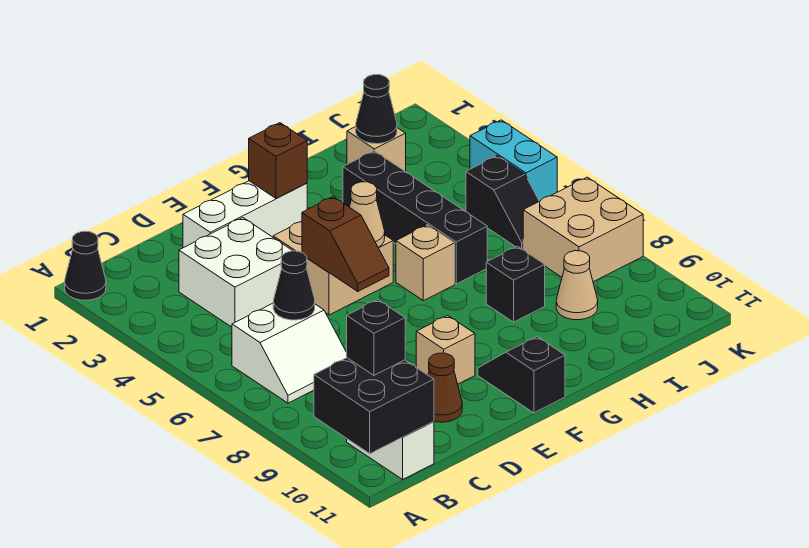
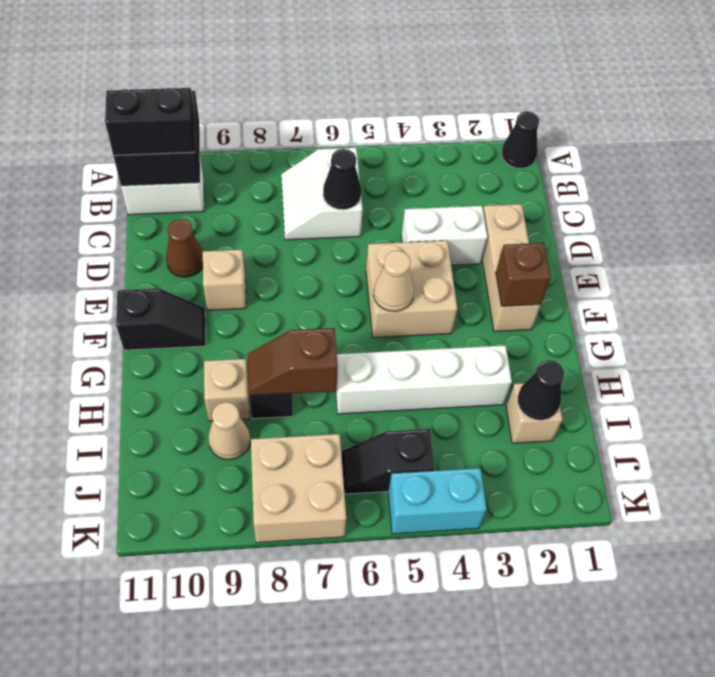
black brick B10 level 3 -> black brick B10:B11 level 3
white brick C3:D4 level 1 -> white brick D3:D4 level 1
white brick D2:F2 level 1 -> tan brick D2:F2 level 1
brown slope E5:E6 level 2 top 5 -> brown slope H7:H8 level 2 top 7
tan brick G6 level 1 -> tan brick H9 level 1
black brick H3:H6 level 1 -> white brick H3:H6 level 1

